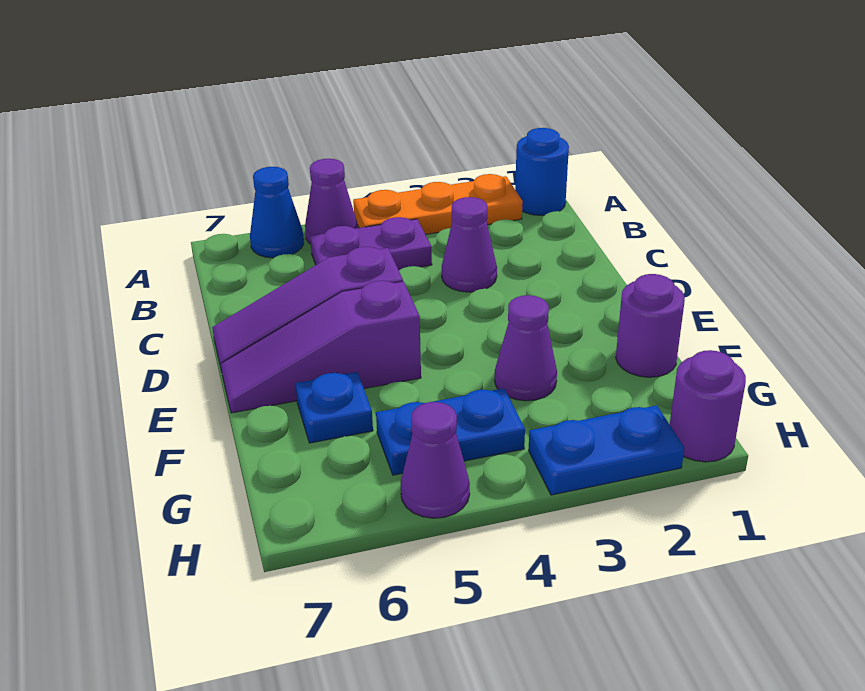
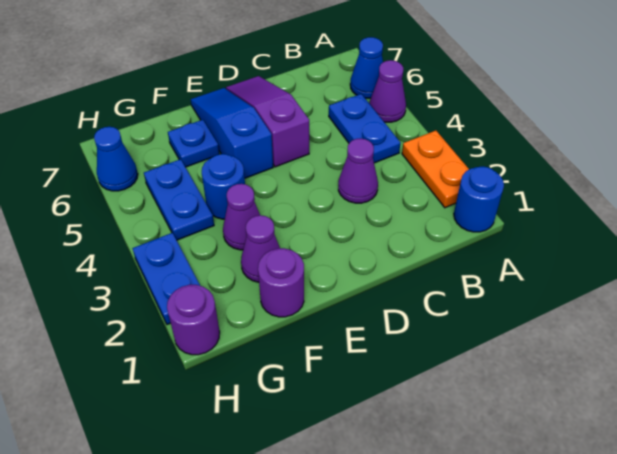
orange plate A2:A4 level 1 -> orange plate A2:A3 level 1
purple plate B4:B5 level 1 -> blue plate B4:B5 level 1
purple slope E5:E7 level 1 top 5 -> blue slope E5:E7 level 1 top 5
none -> blue round brick F4 level 1
purple cone H5 level 1 -> purple cone F2 level 1
none -> blue cone H6 level 1

